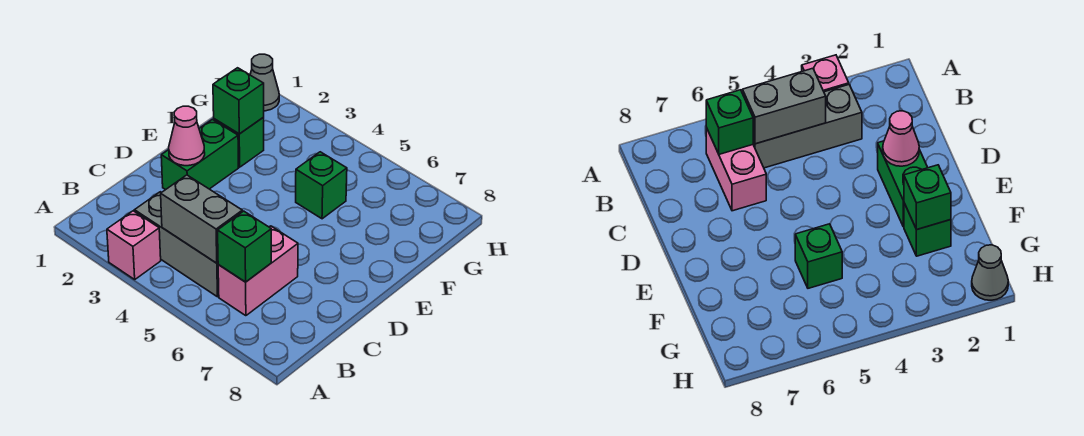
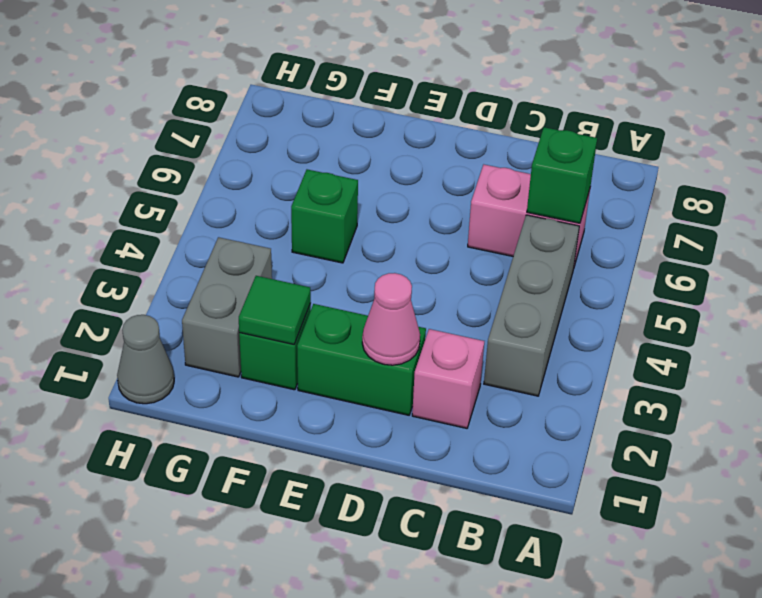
pink brick A3 level 1 -> pink brick C2 level 1
grey brick B4:B5 level 2 -> grey brick G2:G3 level 1
green brick F2 level 2 -> green tile F2 level 2

